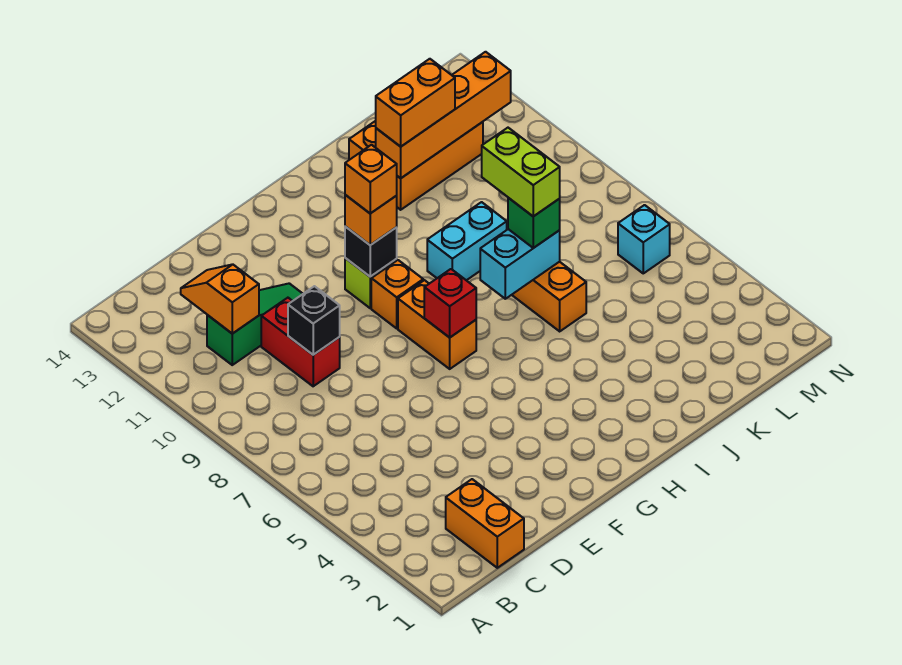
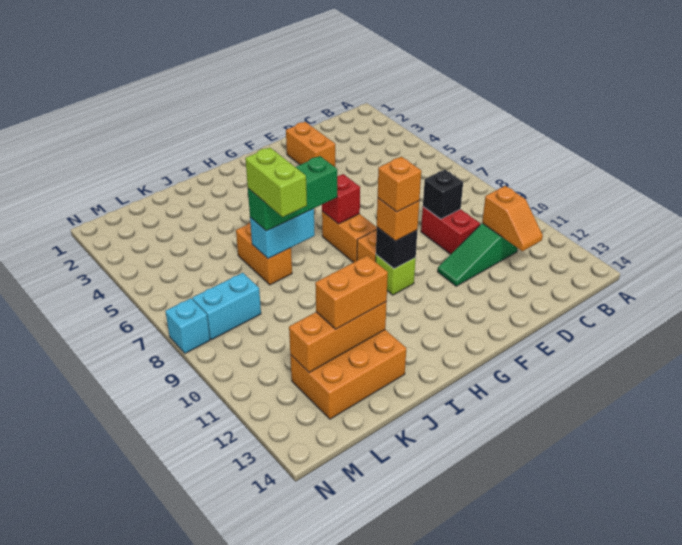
orange brick C1:C2 level 1 -> orange brick E2:E3 level 1
cyan brick I9:J9 level 1 -> cyan brick L8:M8 level 1
green brick J7 level 3 -> green brick H7:J7 level 3
orange brick J12:M12 level 2 -> orange brick J12:L12 level 2
cyan brick M6 level 1 -> cyan brick N8 level 1

